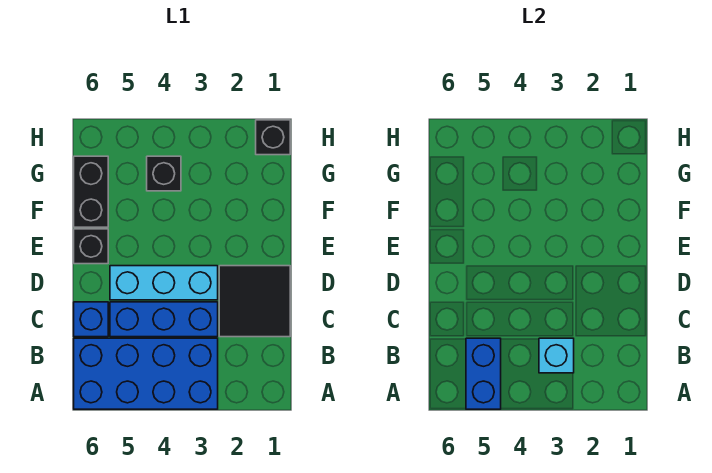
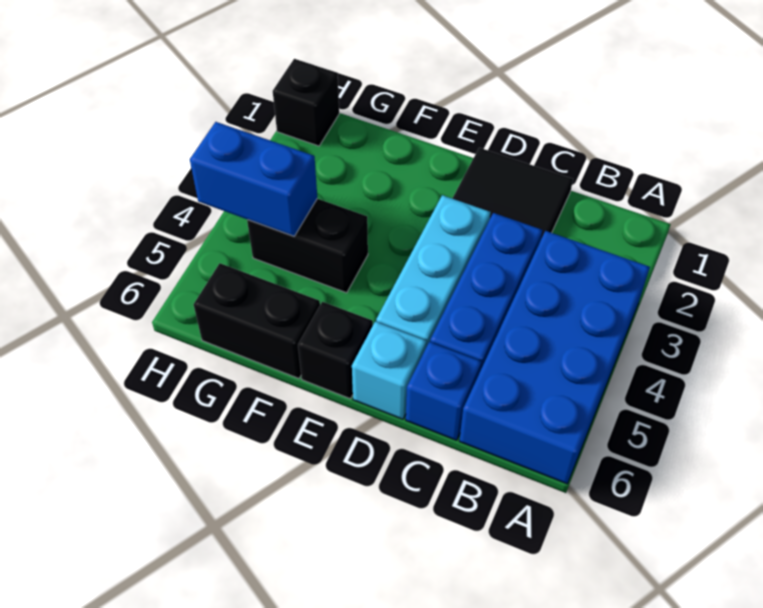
blue brick A5:B5 level 2 -> blue brick G4:H4 level 2
cyan brick B3 level 2 -> cyan brick D6 level 1
black brick G4 level 1 -> black brick F4:G4 level 1

